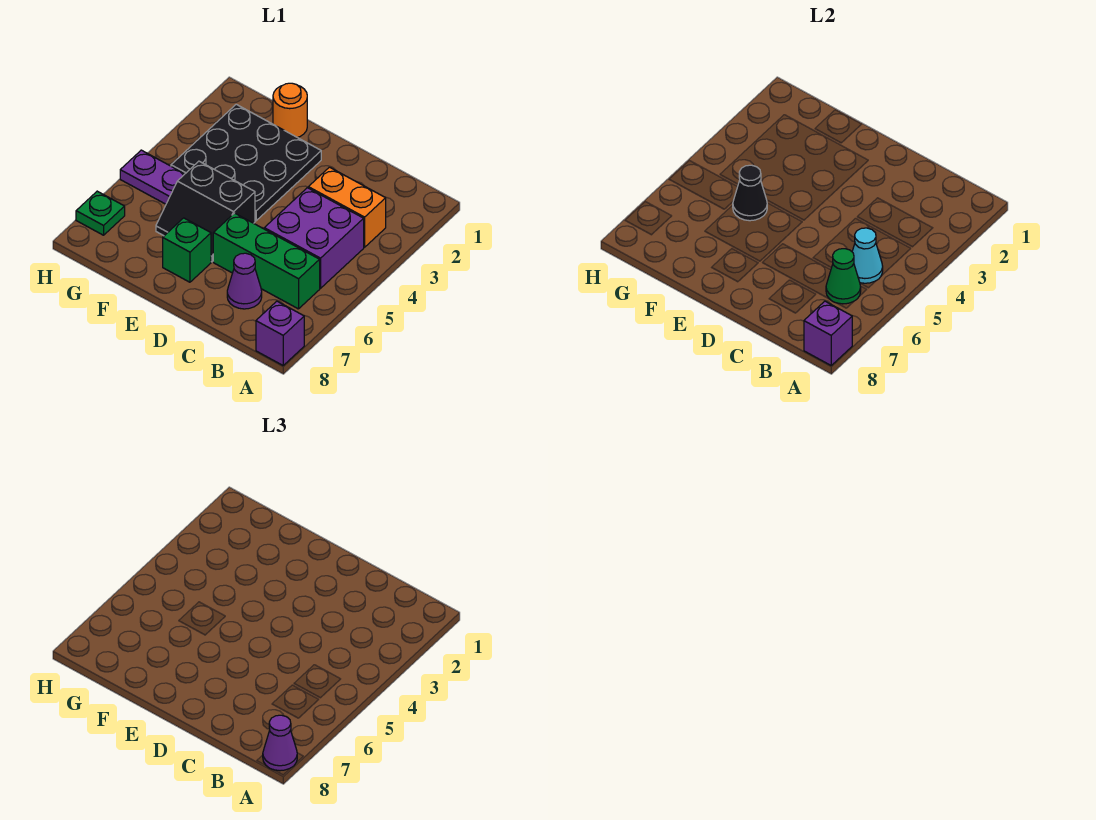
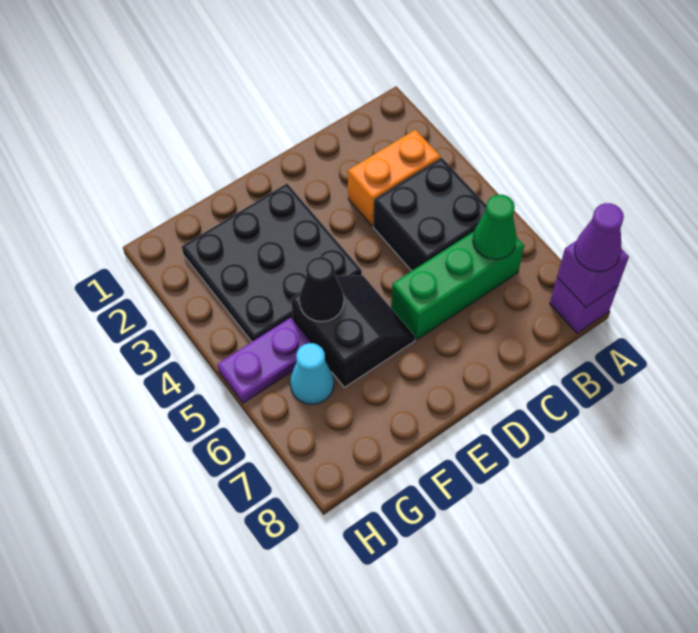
purple brick B4:C5 level 1 -> black brick B4:C5 level 1
cyan cone B5 level 2 -> cyan cone G6 level 1
purple cone C7 level 1 -> none
black slope E5:F6 level 1 top 5 -> black slope E5:F6 level 1 top F
green brick E7 level 1 -> none
orange round brick F1 level 1 -> none
green plate H7 level 1 -> none

